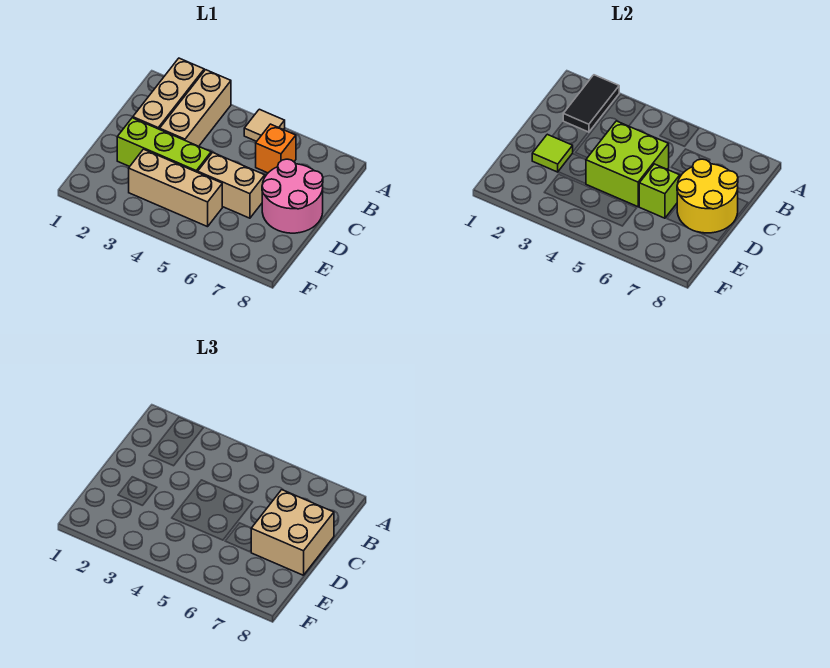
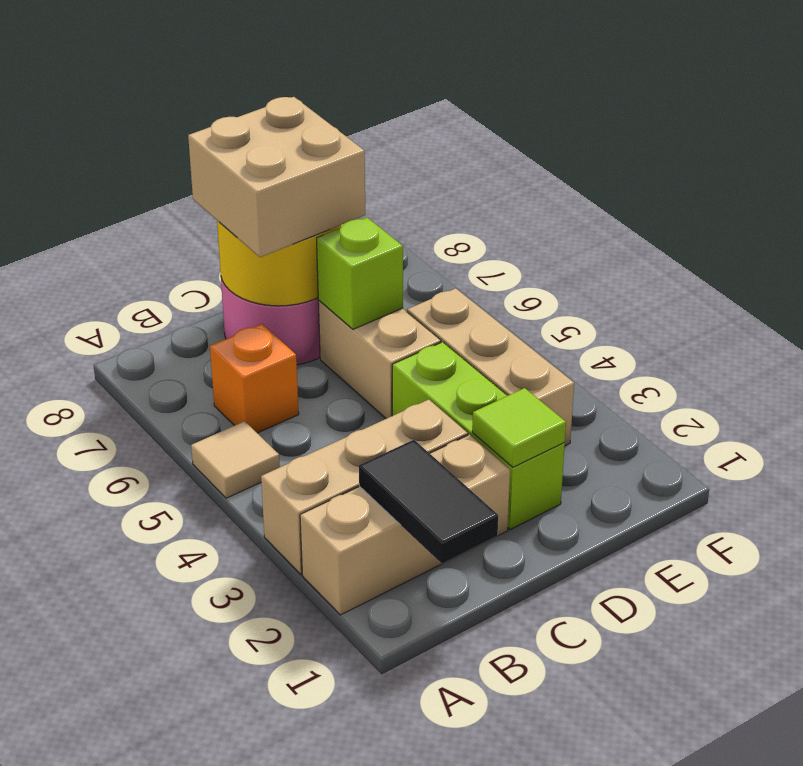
black tile A2:B2 level 2 -> black tile B1:B2 level 2
lime brick C4:D5 level 2 -> none

